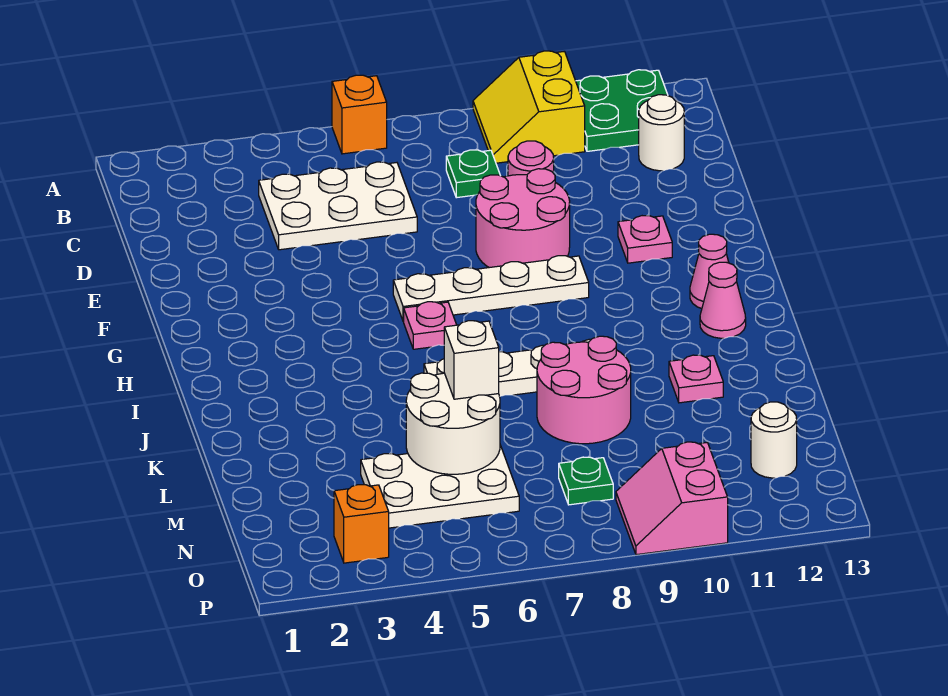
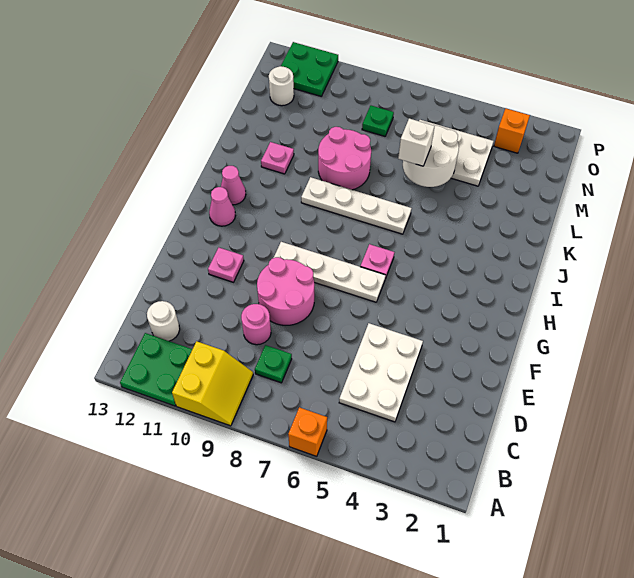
white plate C4:D6 level 1 -> white plate C4:E5 level 1
pink slope O9:P10 level 1 top 10 -> none
none -> green plate O11:P12 level 1

